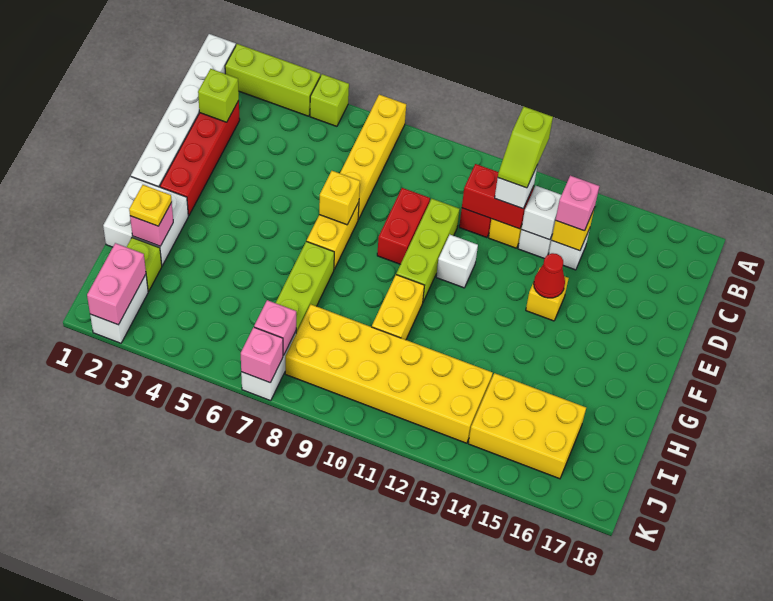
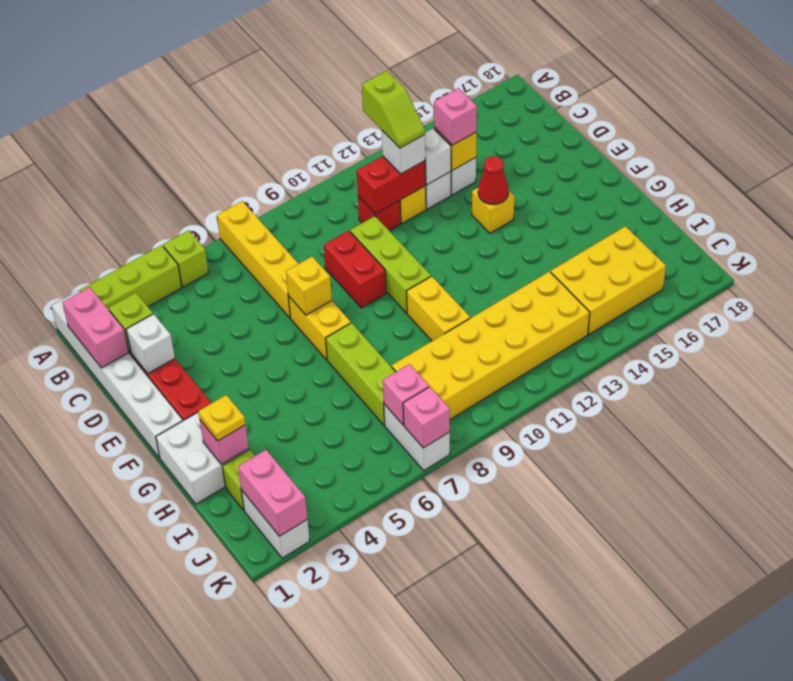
none -> pink brick B1:C1 level 2
white brick E11 level 1 -> white brick D2 level 2

